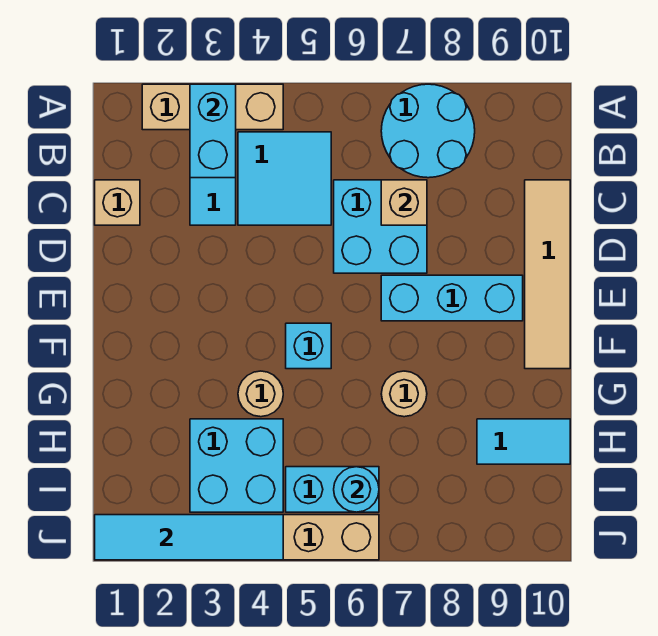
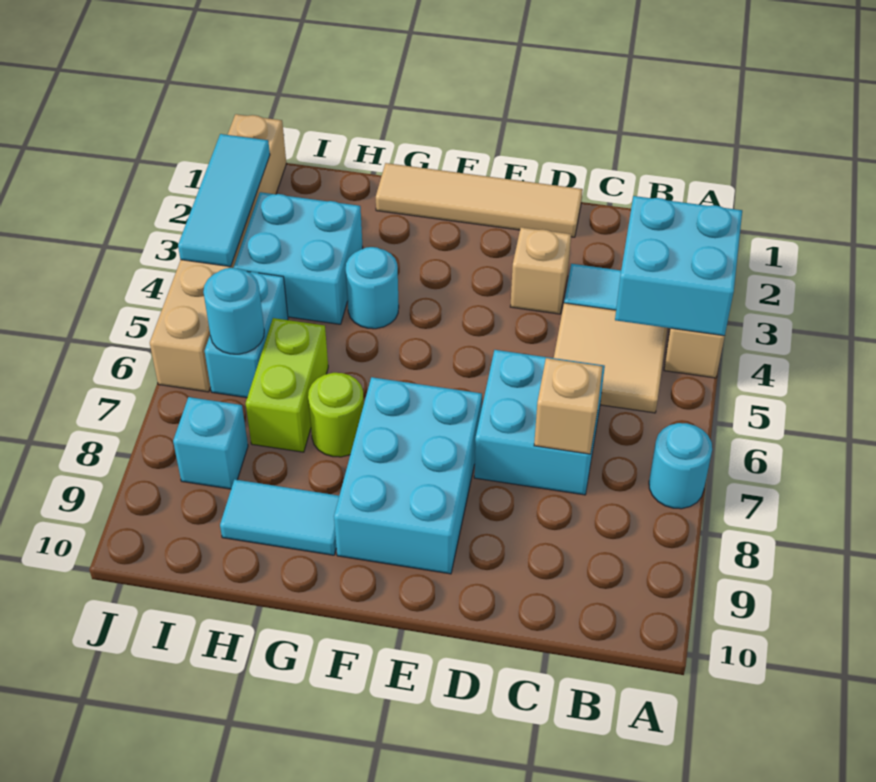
cyan brick A3:B3 level 2 -> cyan brick A3:B4 level 2
cyan round brick A7:B8 level 1 -> cyan round brick A7 level 1
cyan tile B4:C5 level 1 -> tan tile B4:C5 level 1
tan brick C1 level 1 -> tan brick D3 level 1
tan tile C10:F10 level 1 -> tan tile D1:G1 level 1
cyan brick E7:E9 level 1 -> cyan brick E7:F9 level 1
cyan brick F5 level 1 -> cyan brick I8 level 1
tan round brick G4 level 1 -> cyan round brick G4 level 1
tan round brick G7 level 1 -> lime round brick G7 level 1
none -> lime brick H6:H7 level 1
cyan tile H9:H10 level 1 -> cyan tile G9:H9 level 1
cyan tile J1:J4 level 2 -> cyan tile J2:J4 level 2

